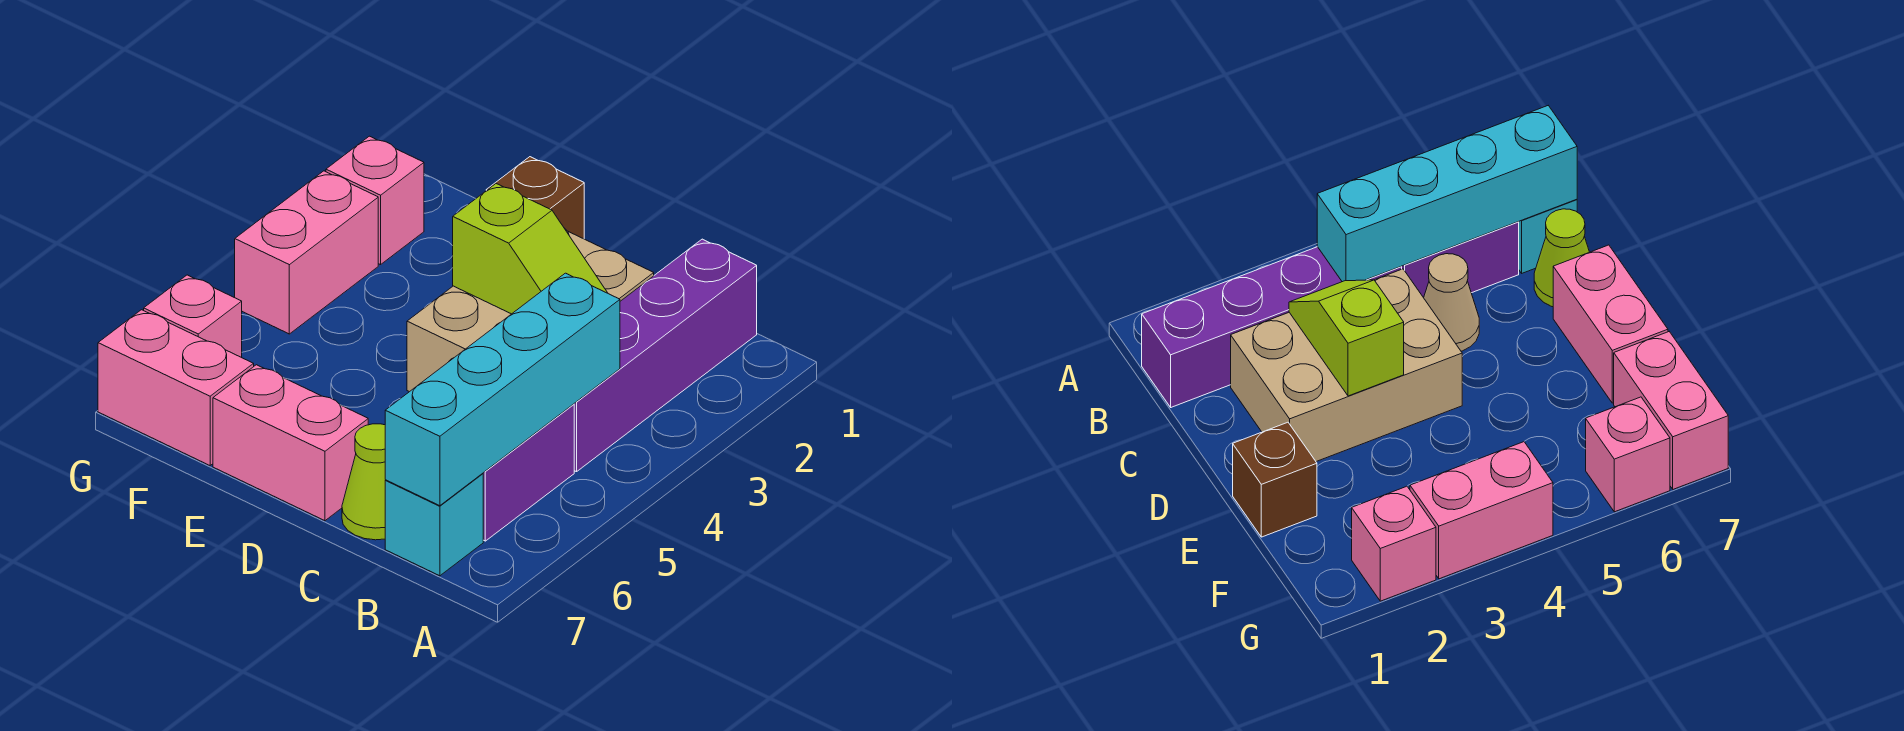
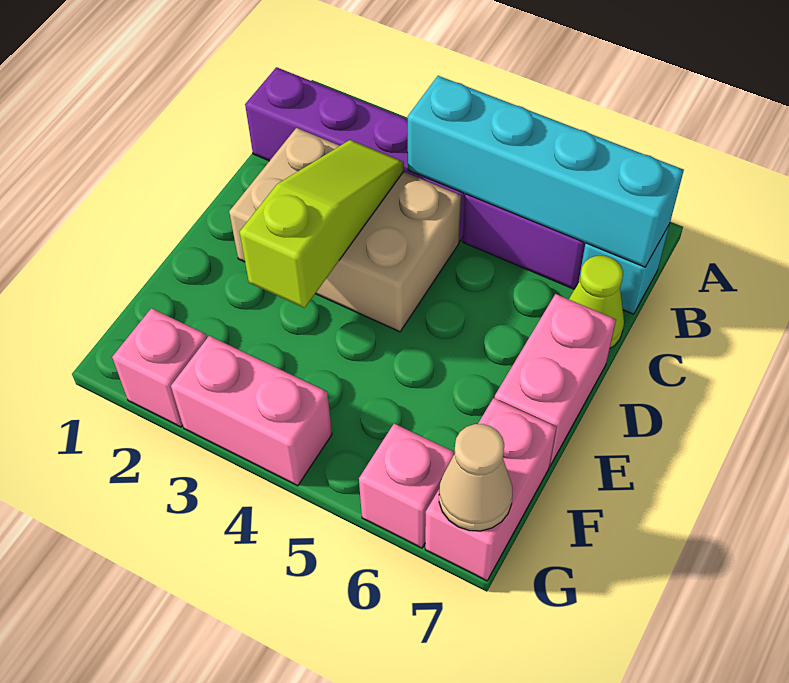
lime slope C3:D3 level 2 top D -> lime slope C3:E3 level 2 top E
tan cone C5 level 1 -> tan cone G7 level 2
brown brick E1 level 1 -> none

